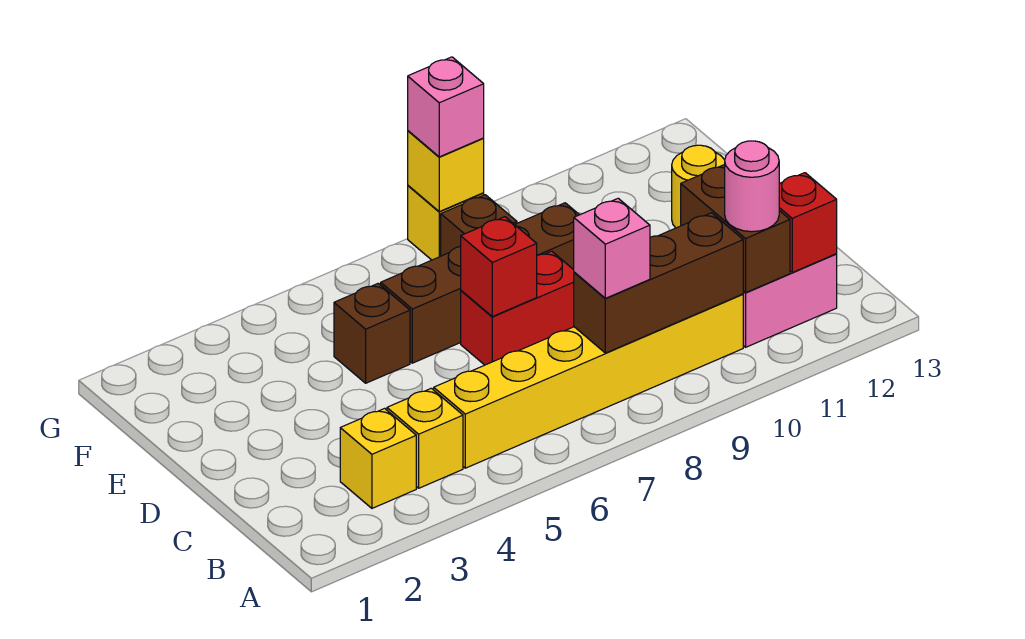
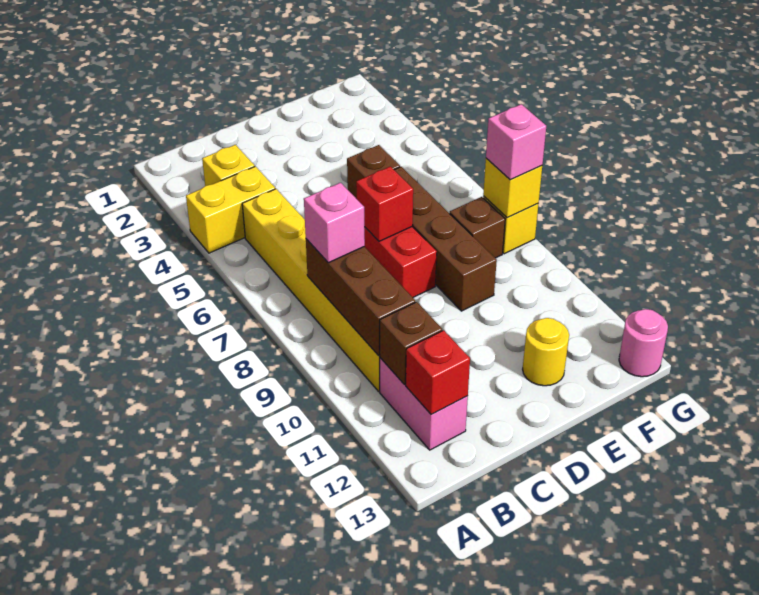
yellow brick B4 level 1 -> yellow brick A4:B4 level 1
brown brick B11:C11 level 2 -> brown brick B11 level 2
pink round brick B11 level 3 -> pink round brick G13 level 1

